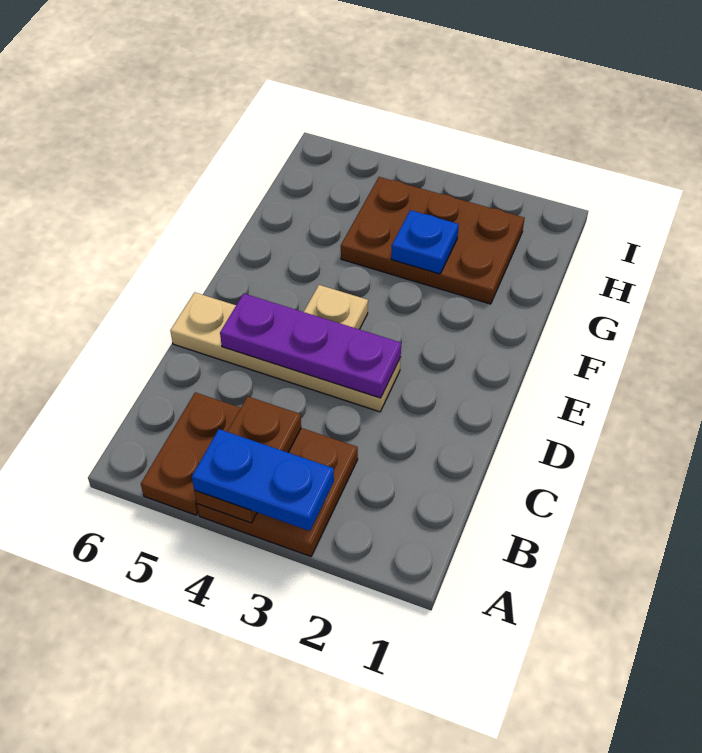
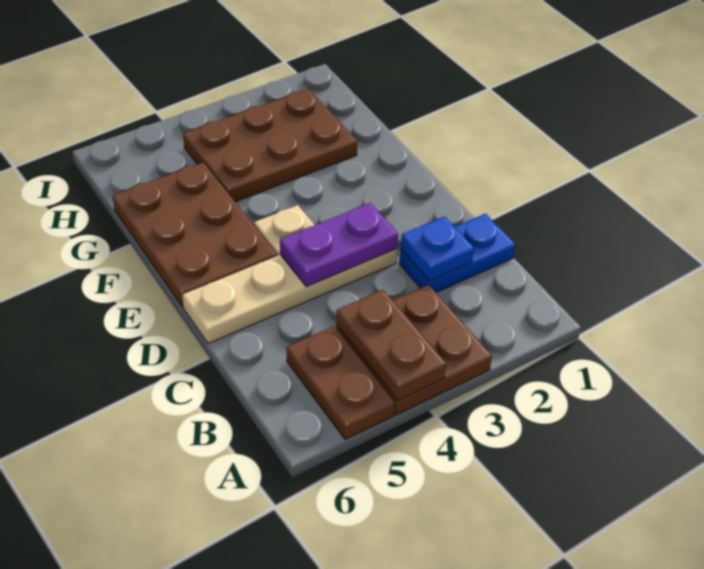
blue plate A3:A4 level 3 -> blue plate C1:C2 level 1
purple plate D3:D5 level 2 -> purple plate D3:D4 level 2
none -> brown plate E5:G6 level 1
blue plate G3 level 2 -> blue plate C2 level 2

